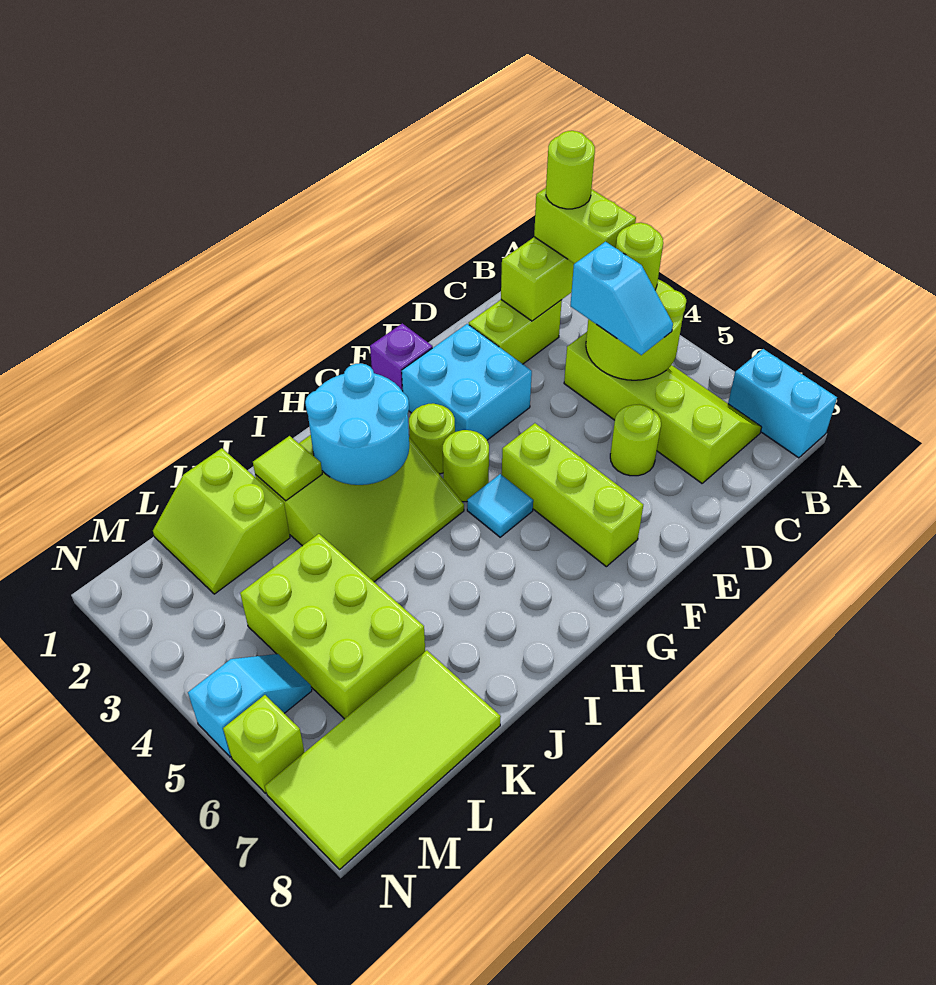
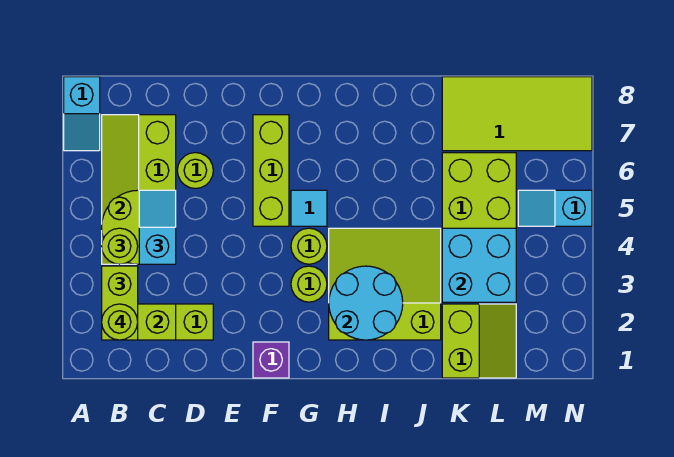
cyan brick A7:A8 level 1 -> cyan slope A7:A8 level 1 top 8
cyan brick E2:F3 level 1 -> cyan brick K3:L4 level 2
lime tile J2 level 2 -> none
lime brick N6 level 1 -> none

